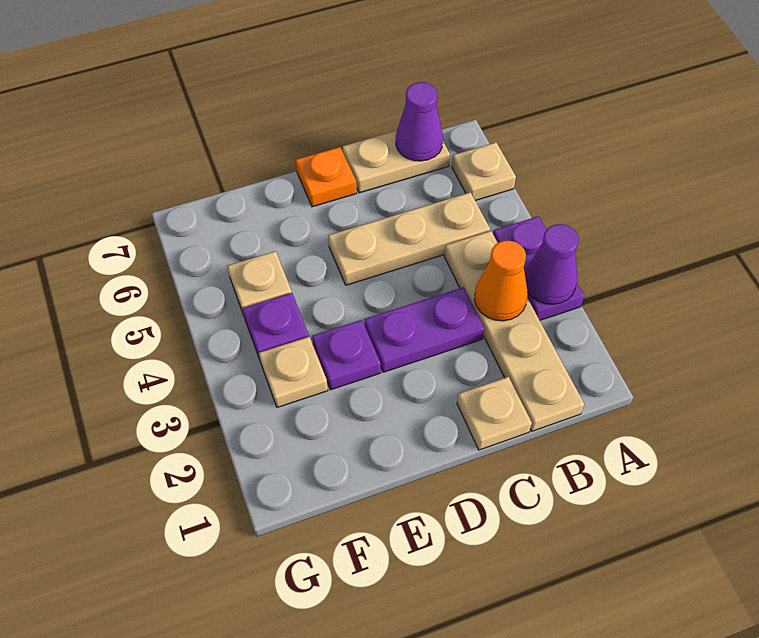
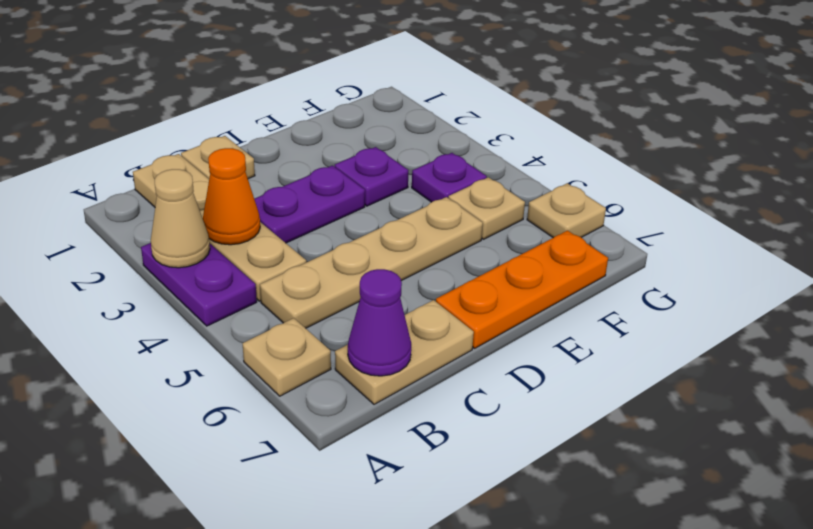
purple cone A3 level 2 -> tan cone A3 level 2
tan plate B5:D5 level 1 -> tan plate B5:E5 level 1
orange plate D7 level 1 -> orange plate D7:F7 level 1
tan plate F3 level 1 -> tan plate G6 level 1

